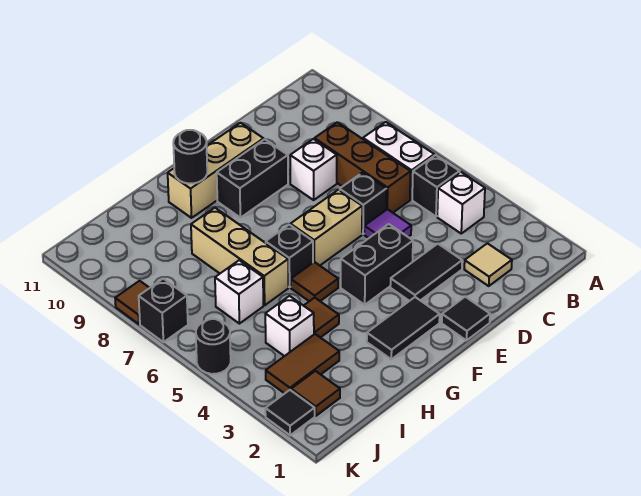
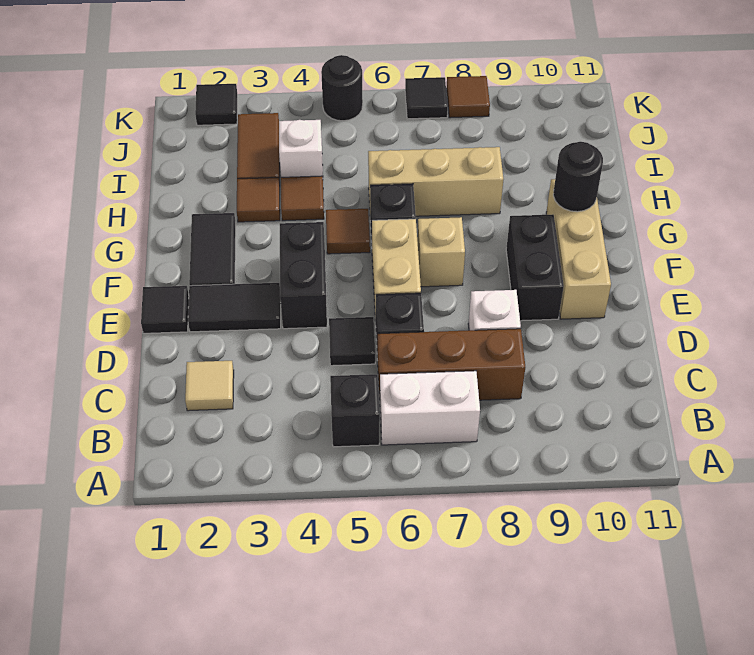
white brick B4 level 1 -> none
black tile D3:E3 level 1 -> black tile E2:E3 level 1
purple tile D5 level 1 -> black tile D5 level 1
none -> tan brick F7 level 1
white brick I6 level 1 -> none
brown tile J2 level 1 -> brown tile H3 level 1
black brick K7 level 1 -> black tile K7 level 1

